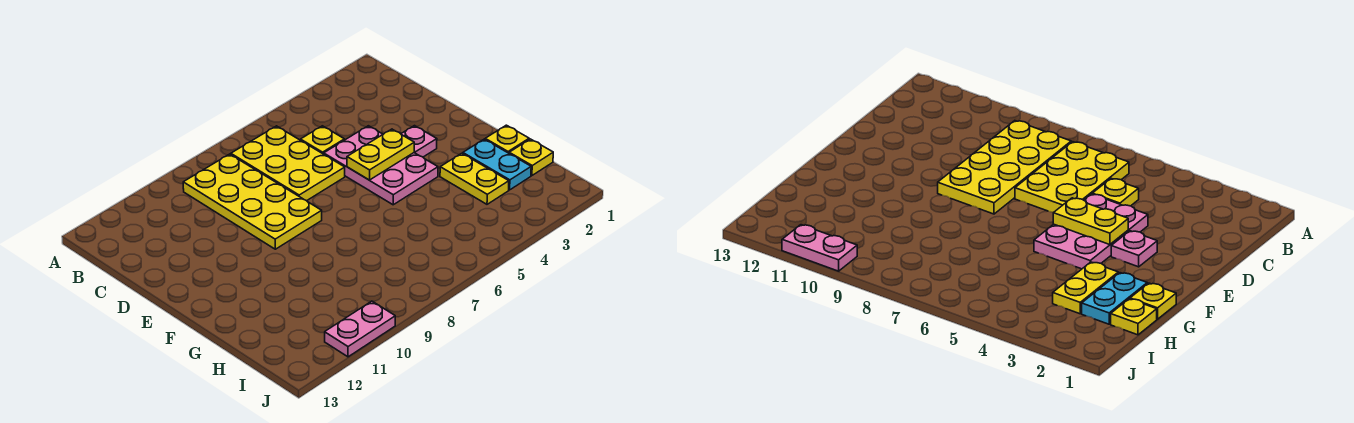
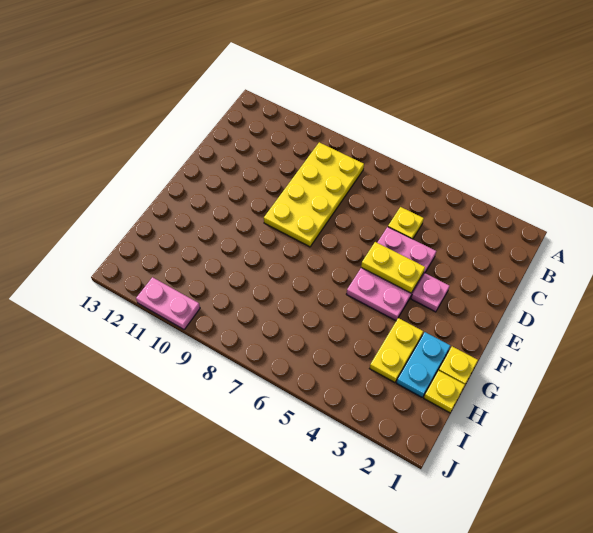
yellow plate B6:D7 level 1 -> none

